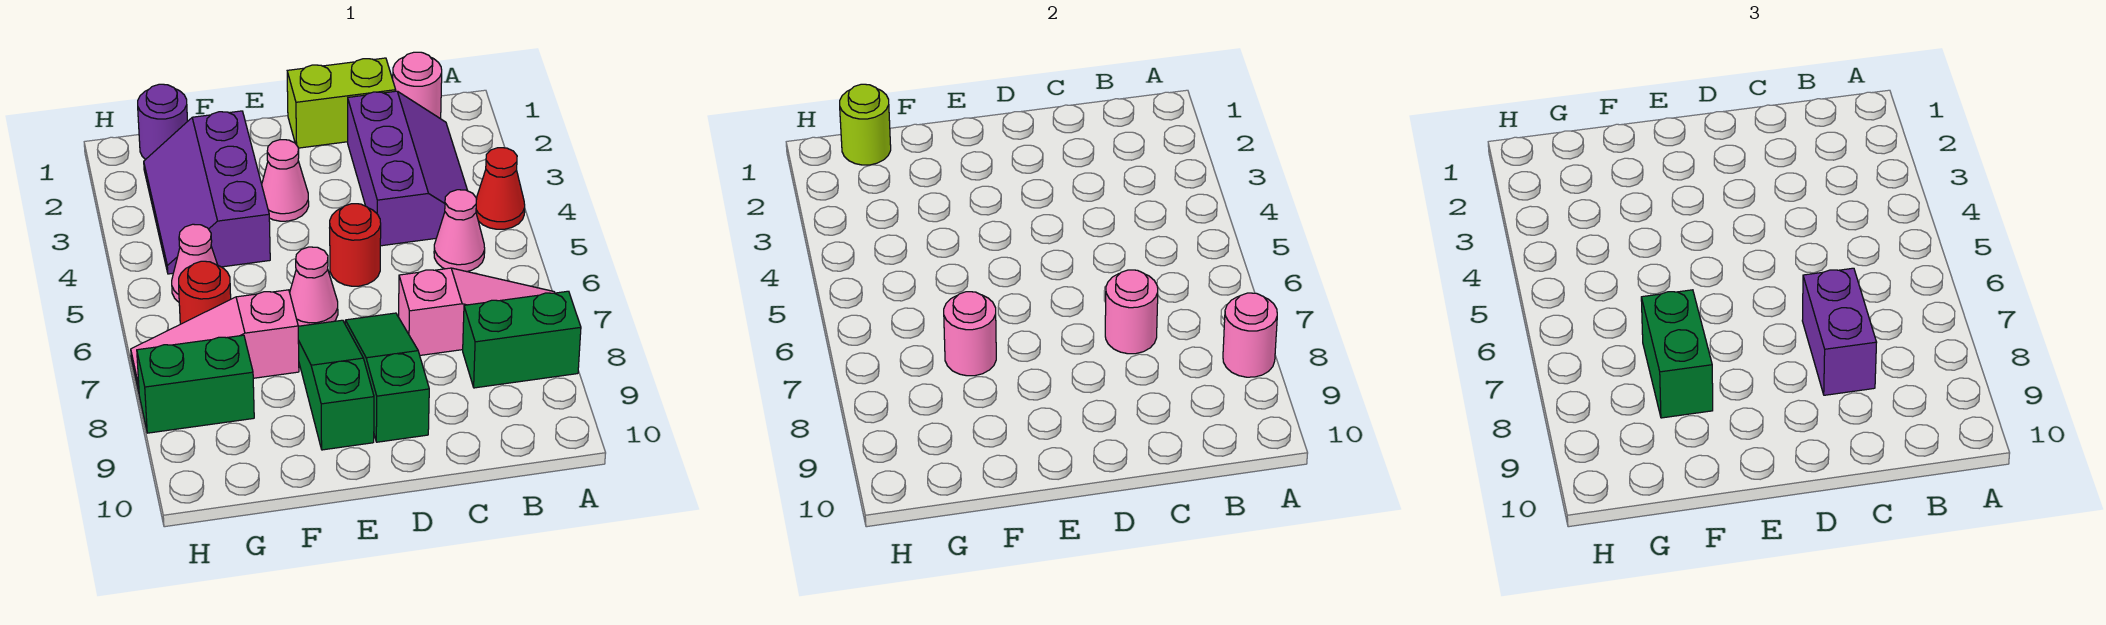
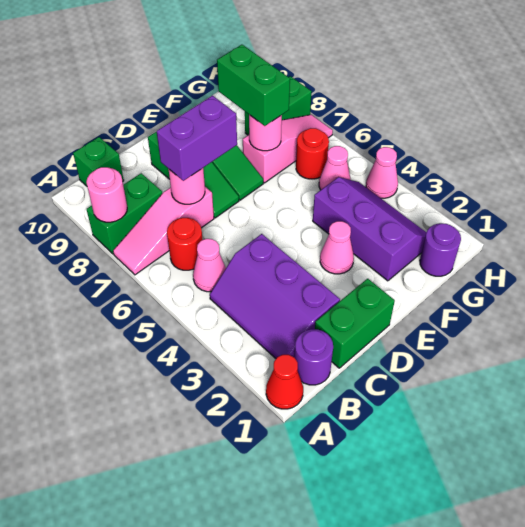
red cone A4 level 1 -> red cone A1 level 1
pink round brick B1 level 1 -> purple round brick B1 level 1
none -> green brick B10 level 1
lime brick C1:D1 level 1 -> green brick C1:D1 level 1
purple brick C7:C8 level 3 -> purple brick C7:D7 level 3
red round brick D5 level 1 -> red round brick B6 level 1
pink cone E6 level 1 -> pink cone H4 level 1
lime round brick G1 level 2 -> none

